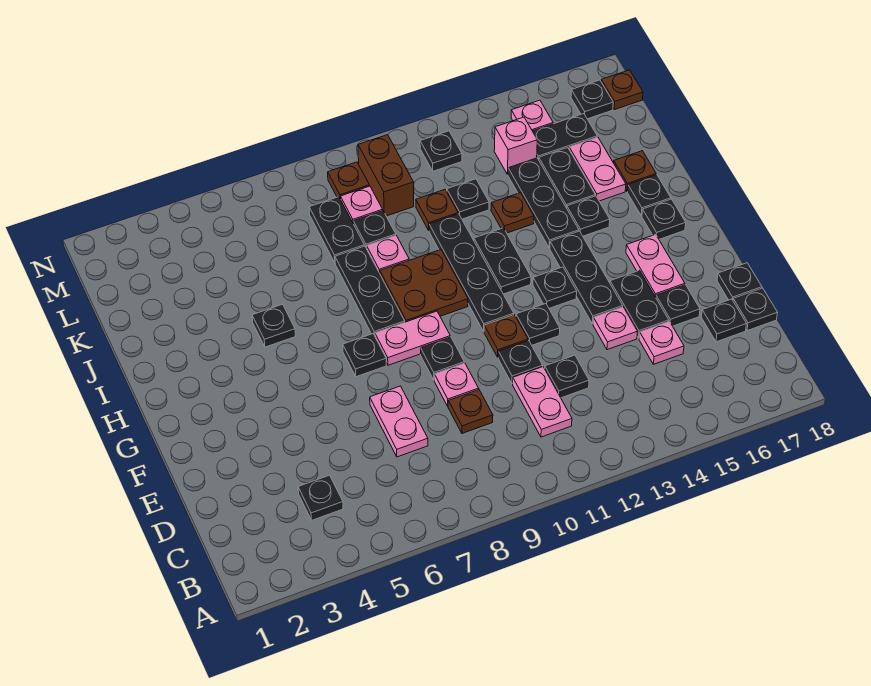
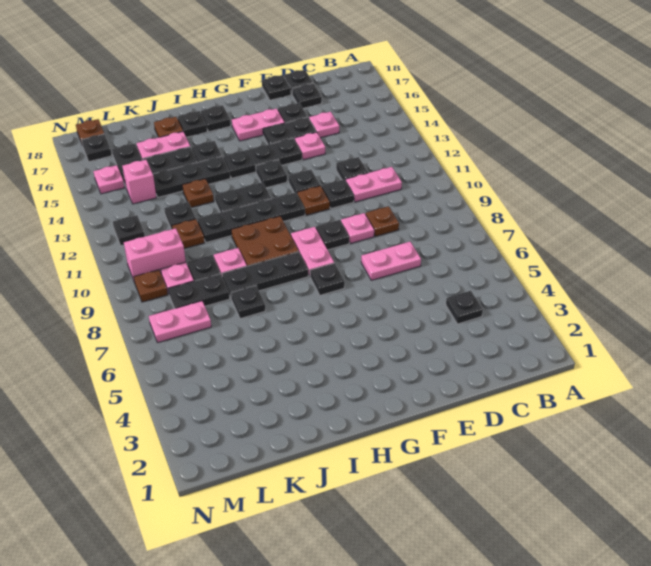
black plate I5 level 1 -> black plate J7 level 1
none -> pink plate L7:M7 level 1
brown brick L10:M10 level 1 -> pink brick L10:M10 level 1

